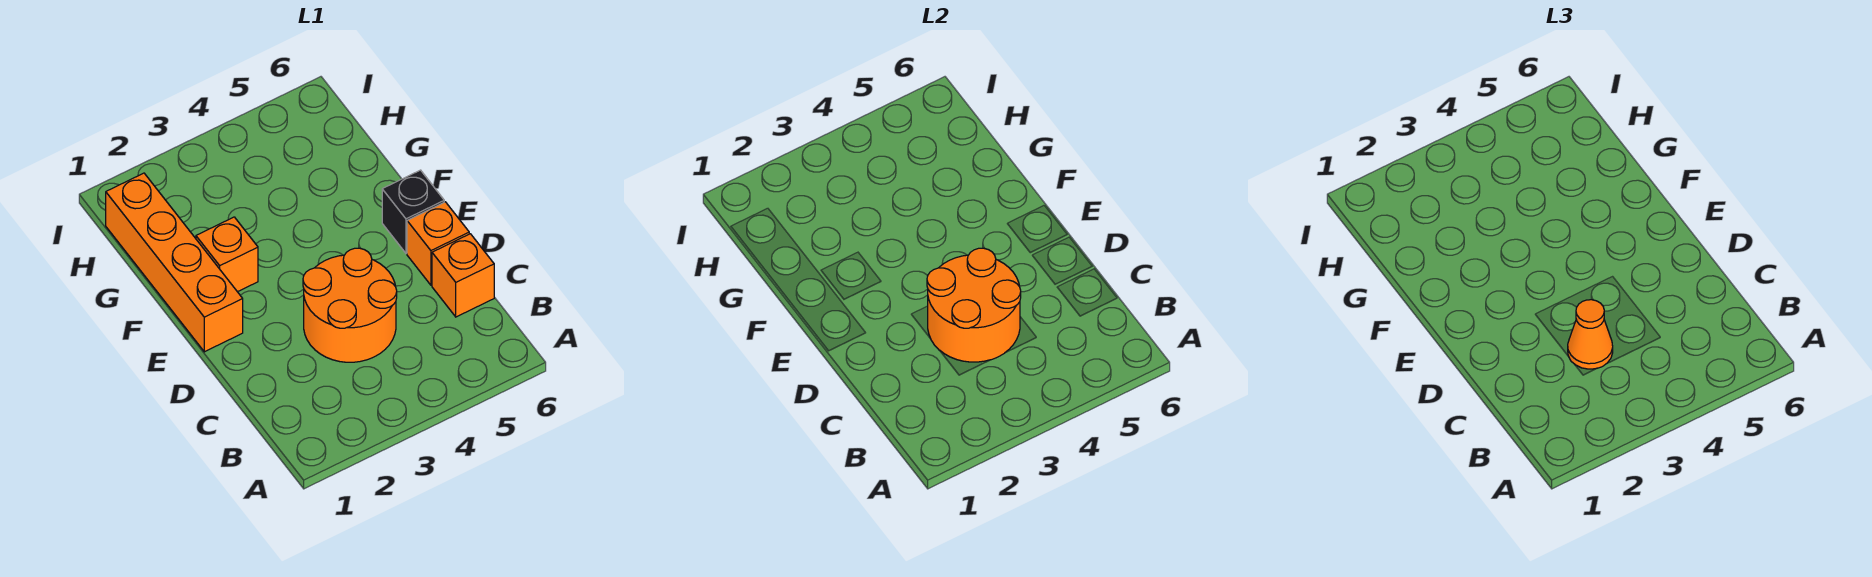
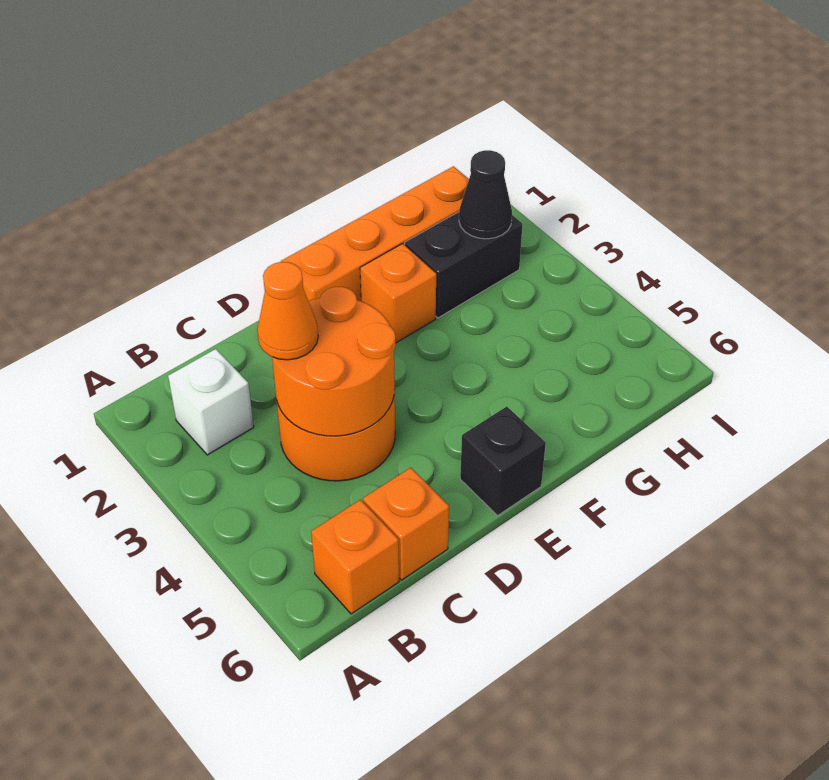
none -> white brick B2 level 1
orange brick D6 level 1 -> orange brick B6 level 1
none -> black brick G2:H2 level 1
none -> black cone H2 level 2

